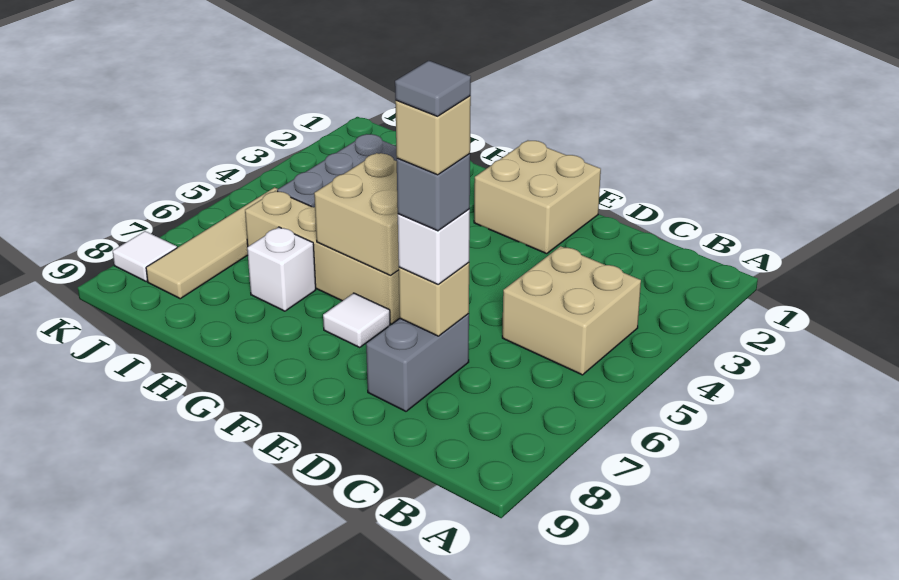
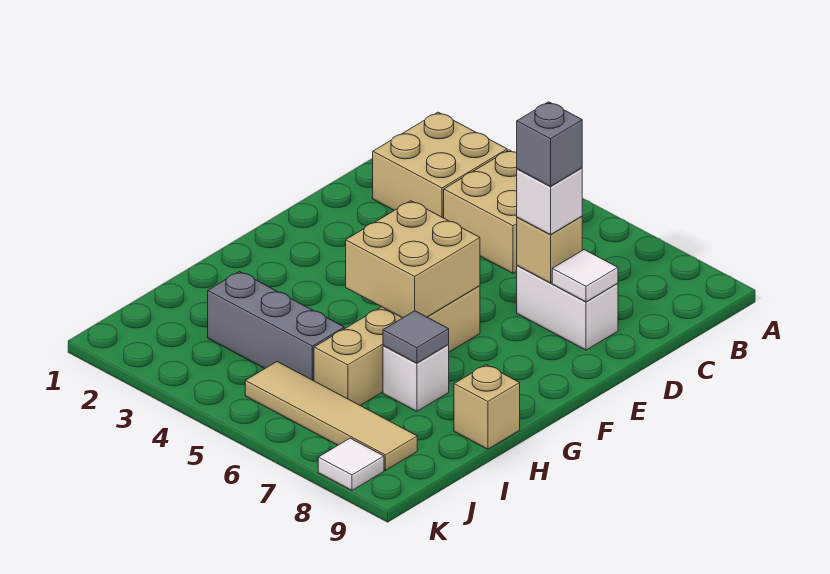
grey brick D7:D8 level 1 -> white brick D7:D8 level 1
tan brick D7 level 5 -> tan brick H9 level 1
grey tile D7 level 6 -> grey tile H7 level 2
tan brick E1:F2 level 1 -> tan brick B2:C3 level 1
white tile F7 level 1 -> white tile D8 level 2

